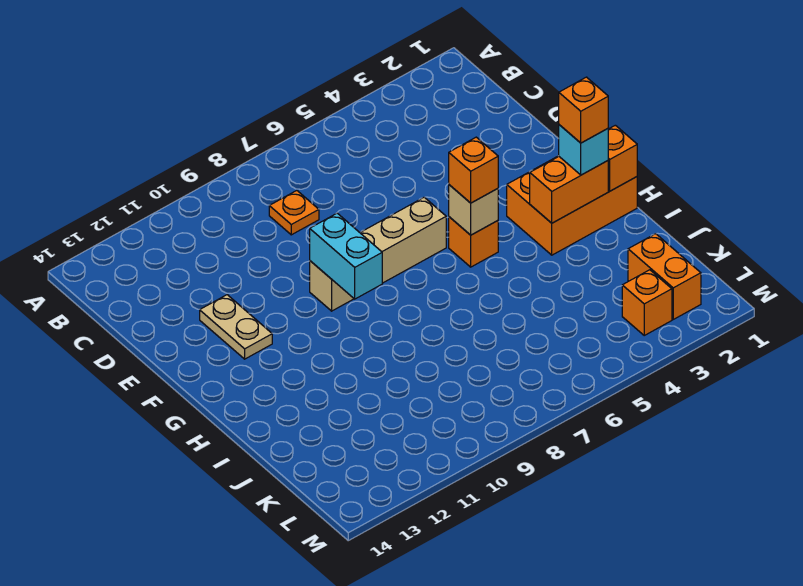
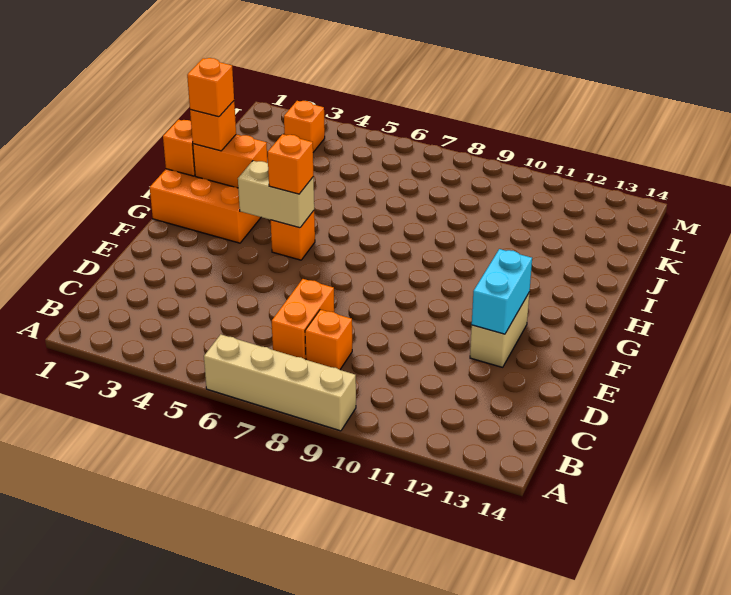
orange plate C8 level 1 -> orange brick C8 level 1
tan plate E12:F12 level 1 -> tan brick E12:F12 level 1
tan brick F6:F9 level 1 -> tan brick A6:A9 level 1
cyan brick F9:G9 level 2 -> cyan brick E12:F12 level 2
tan brick G5 level 2 -> tan brick G4:G5 level 2
cyan brick H2 level 3 -> orange brick H2 level 3
orange brick K2:L2 level 1 -> orange brick C7:D7 level 1

